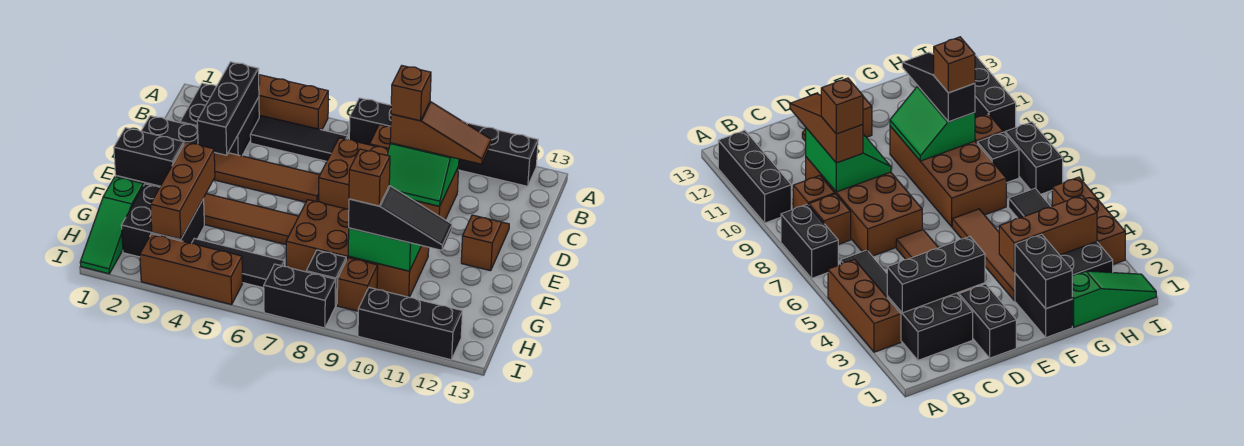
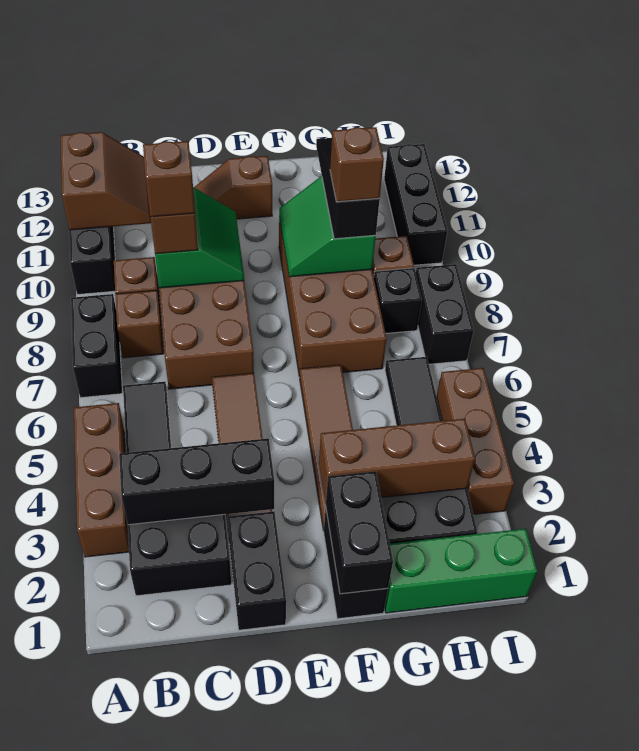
none -> brown slope A11:B12 level 2 top A
green slope G1:I1 level 1 top G -> green brick G1:I1 level 1

